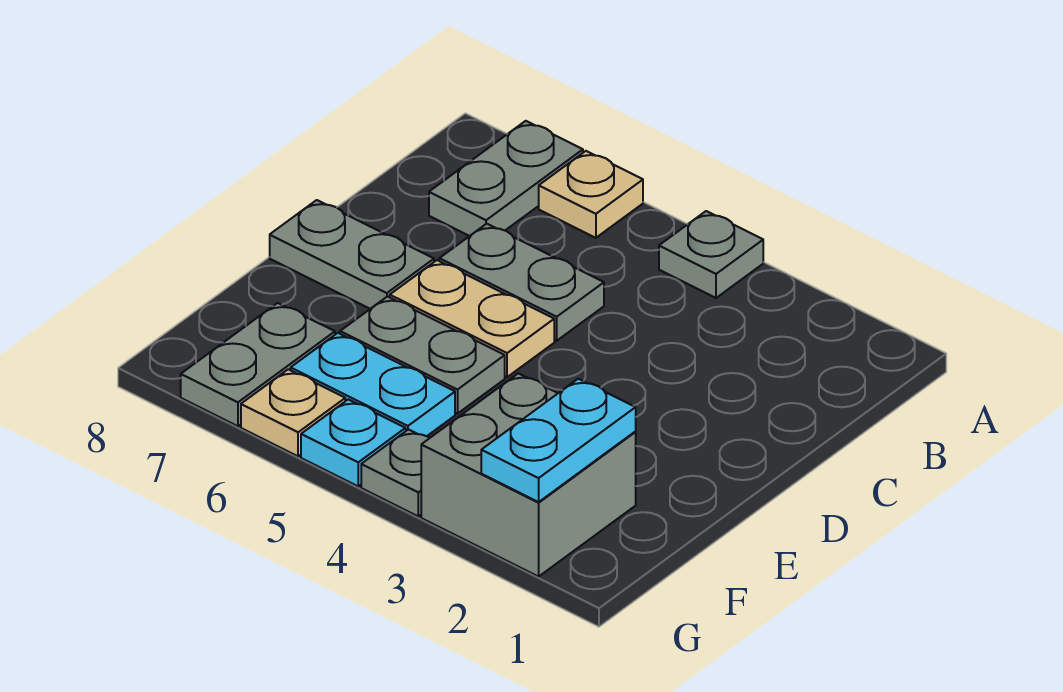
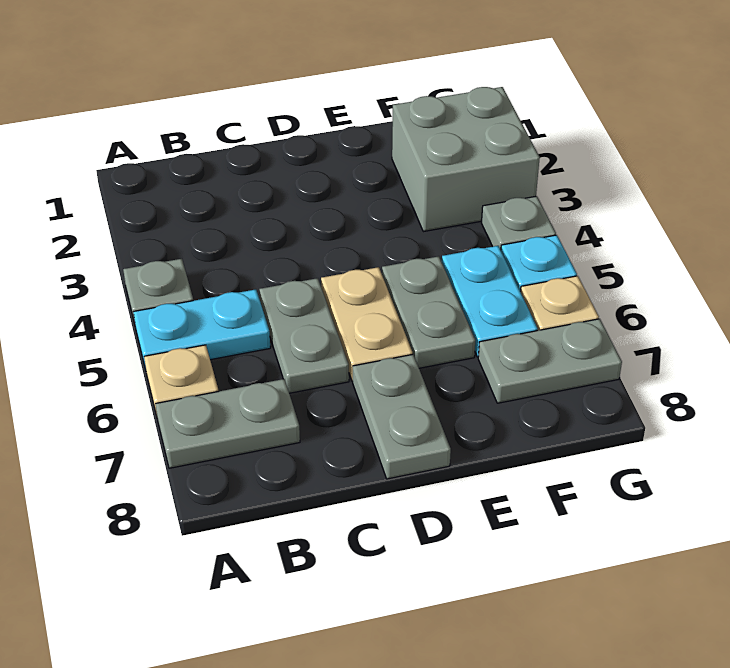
cyan plate F2:G2 level 2 -> cyan plate A5:B5 level 1

